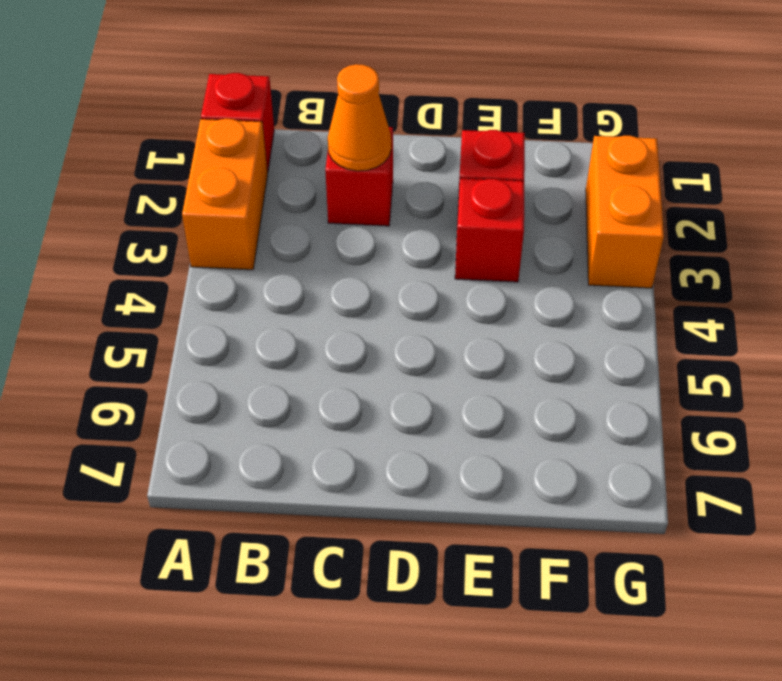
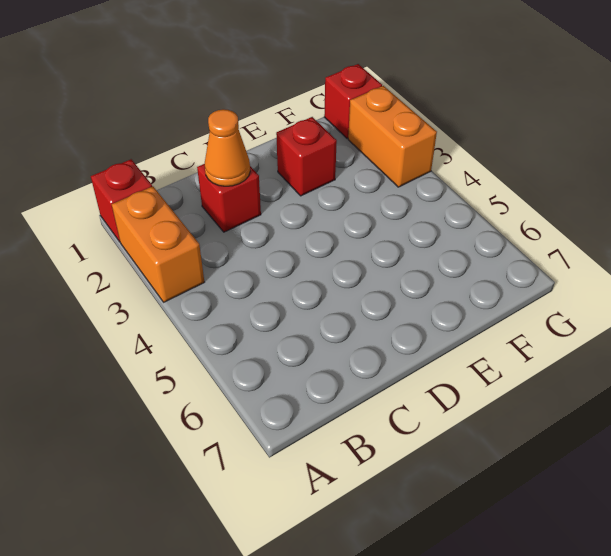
red brick E3 level 1 -> red brick G1 level 1

